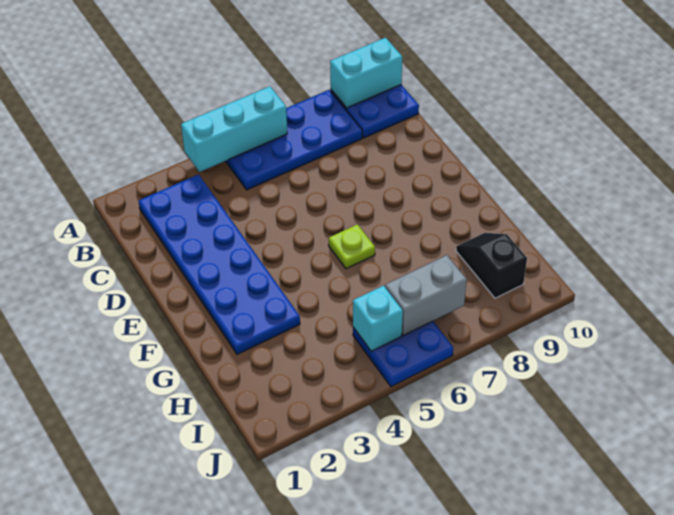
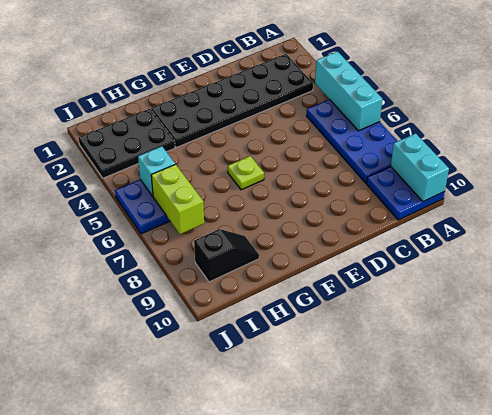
blue plate B2:G3 level 1 -> black plate B2:G3 level 1
none -> black plate H2:J3 level 1
grey brick I6:I7 level 2 -> lime brick I6:I7 level 2

